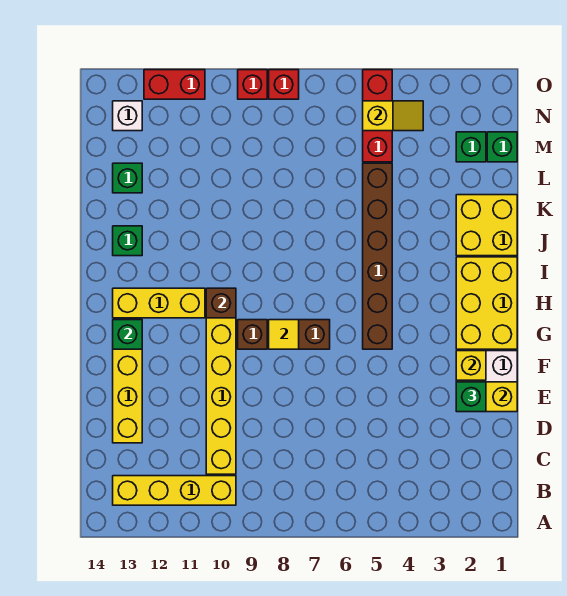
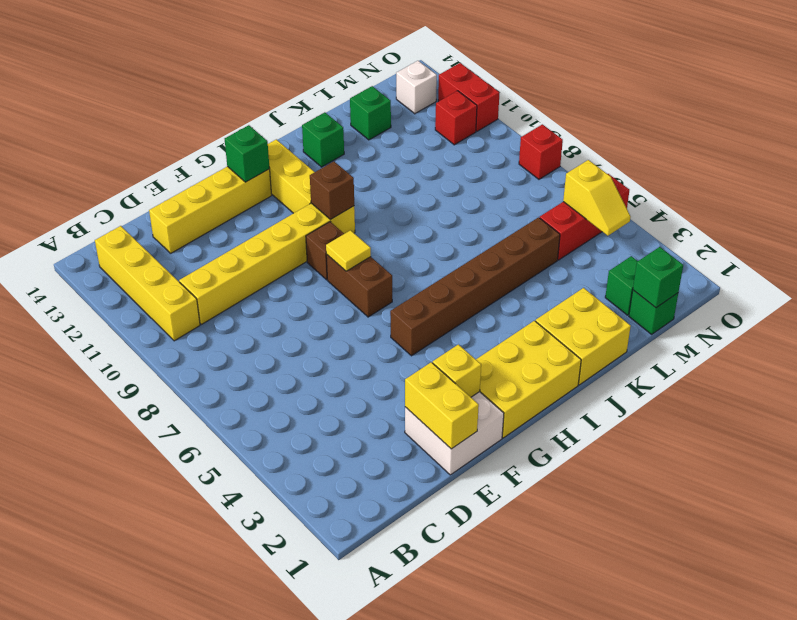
green brick E2 level 3 -> green brick M1 level 2
red brick O9 level 1 -> red brick N11 level 1

